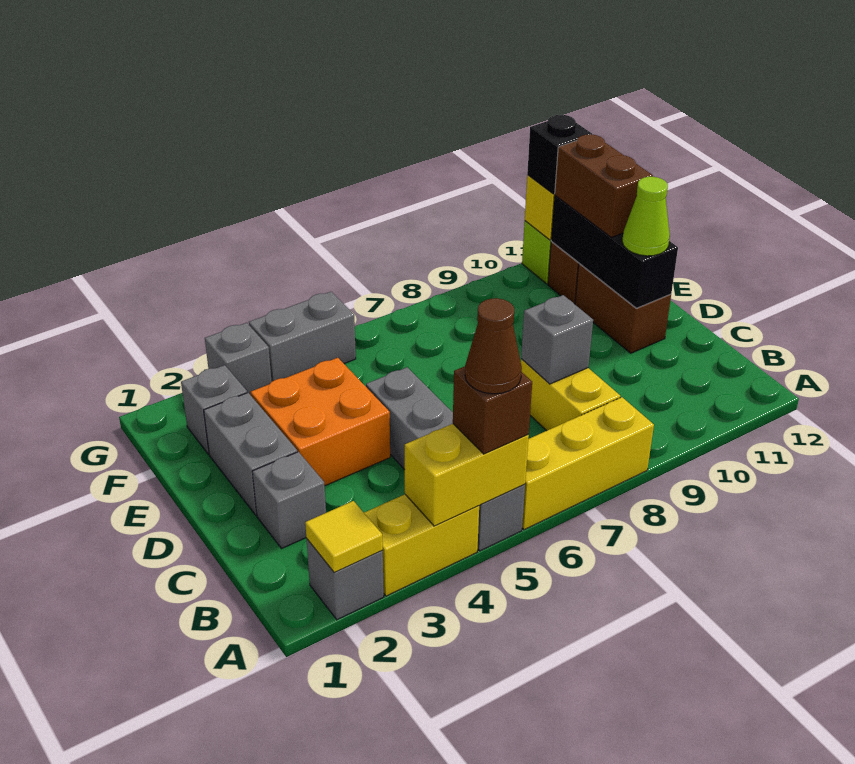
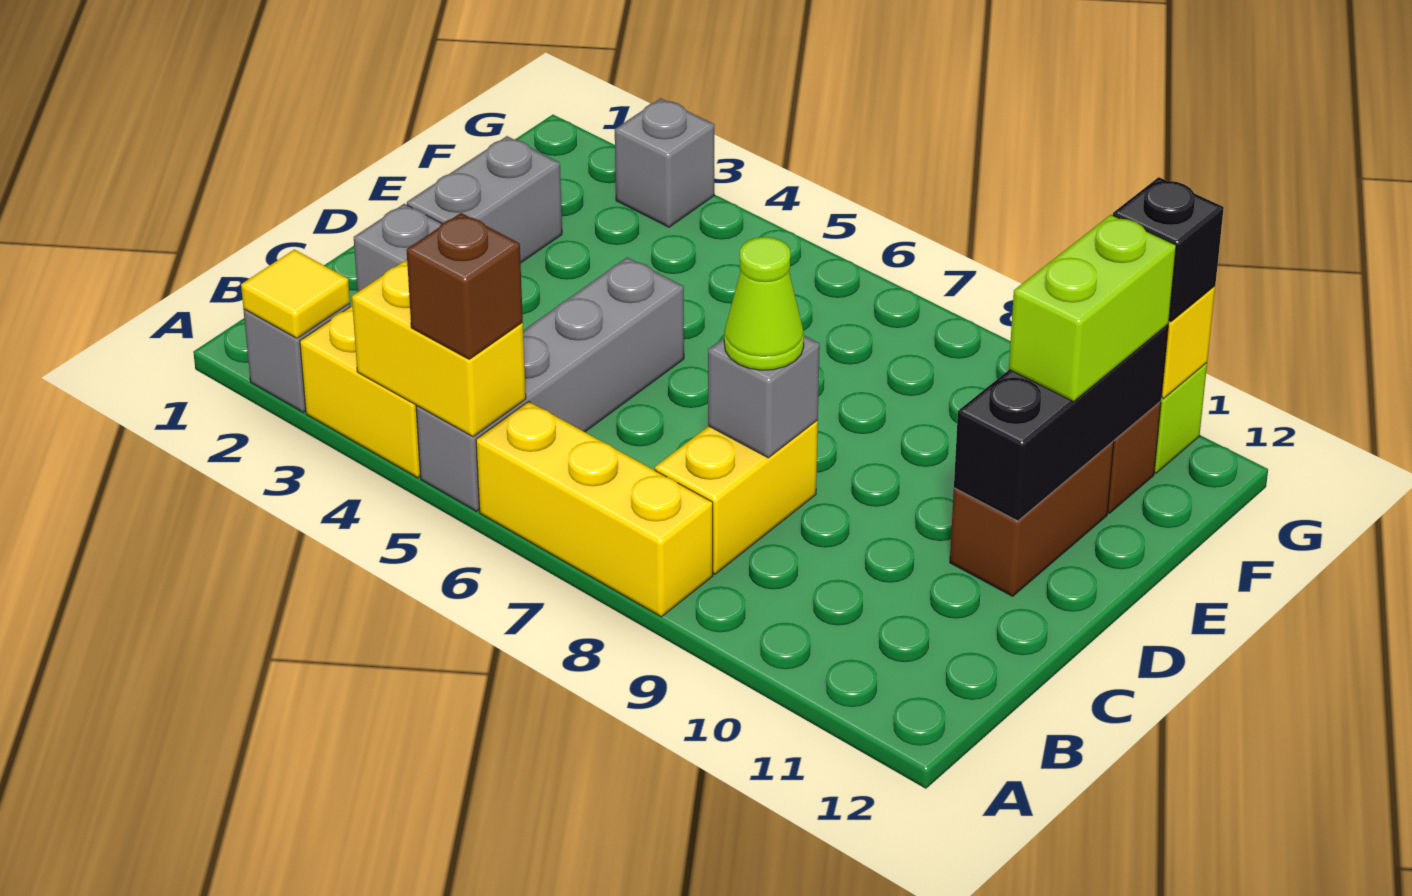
brown cone A5 level 4 -> none
orange brick D3:E4 level 1 -> none
lime cone D11 level 3 -> lime cone C8 level 3
brown brick E11:F11 level 3 -> lime brick E11:F11 level 3
grey brick F2 level 1 -> none
grey brick G4:G5 level 1 -> none

